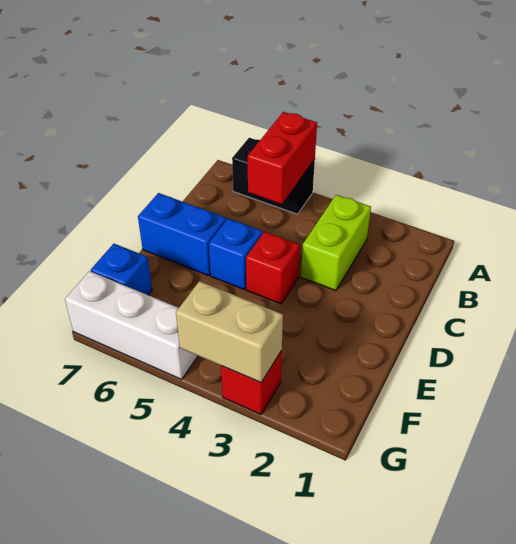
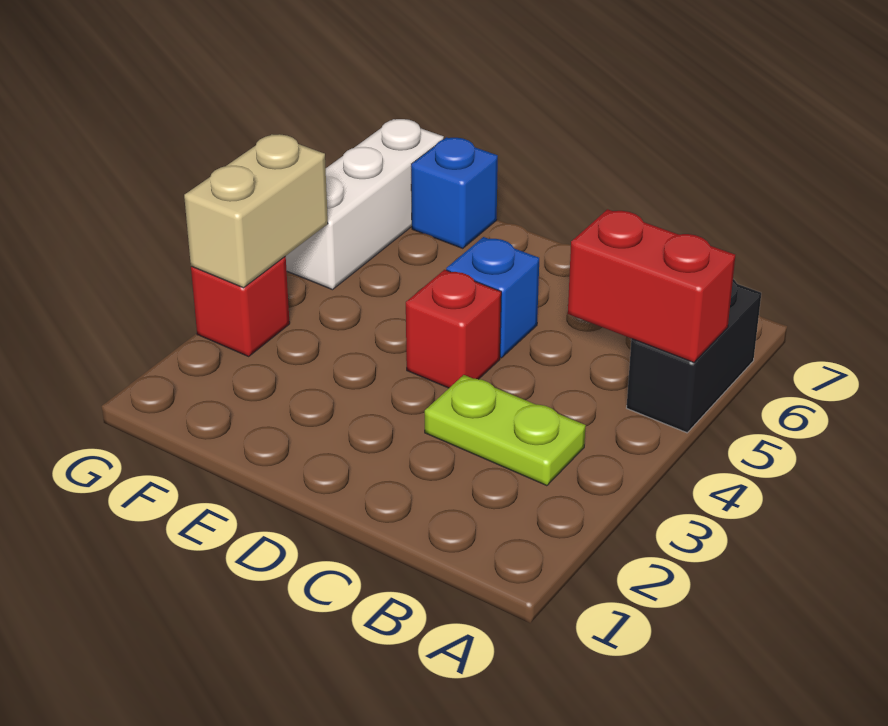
lime brick B3:C3 level 1 -> lime plate B3:C3 level 1
blue brick D6:D7 level 1 -> none

